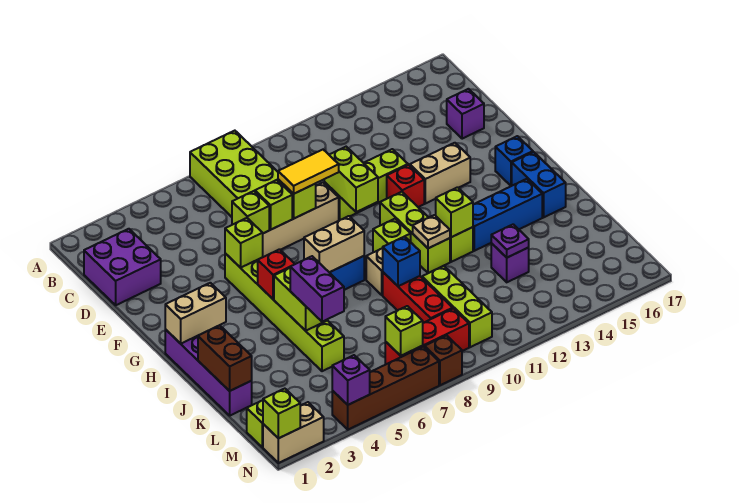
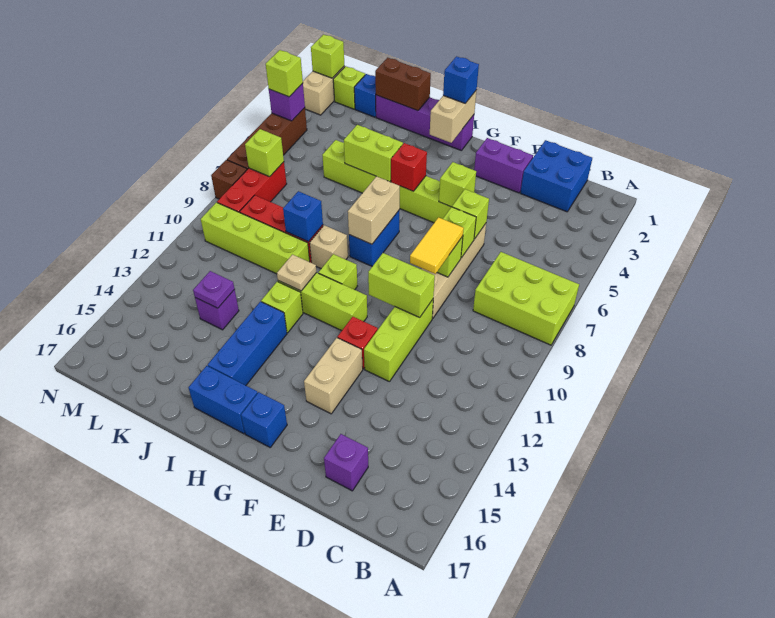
purple brick C1:D2 level 1 -> blue brick C1:D2 level 1
none -> blue brick H1 level 3
lime brick I12 level 2 -> lime brick N4 level 3
purple brick J5:K5 level 3 -> purple brick E2:F2 level 1
lime brick K10:M10 level 1 -> lime brick J10:M10 level 1
none -> blue brick L1 level 1

